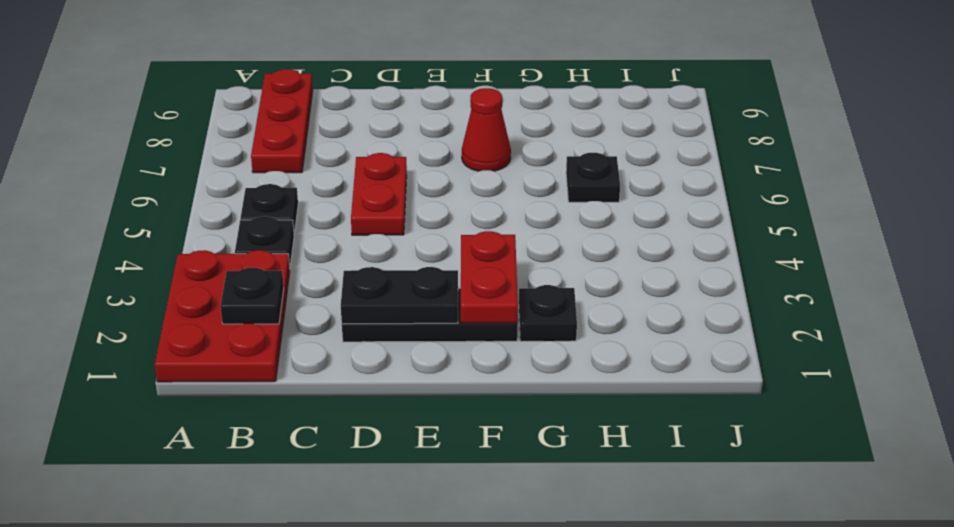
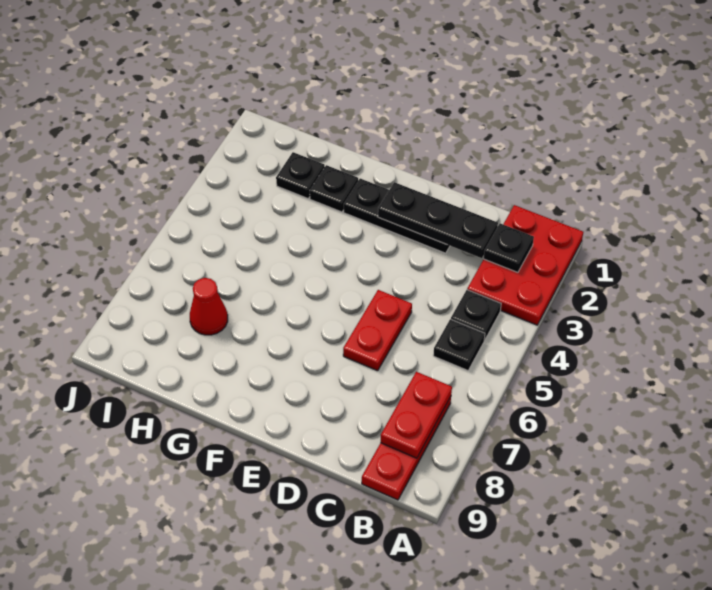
black plate D2:E2 level 2 -> black plate C2:E2 level 2
red plate F2:F3 level 2 -> red plate B7:B8 level 2
red cone F7 level 1 -> red cone H7 level 1
black plate H6 level 1 -> black plate H2 level 1

